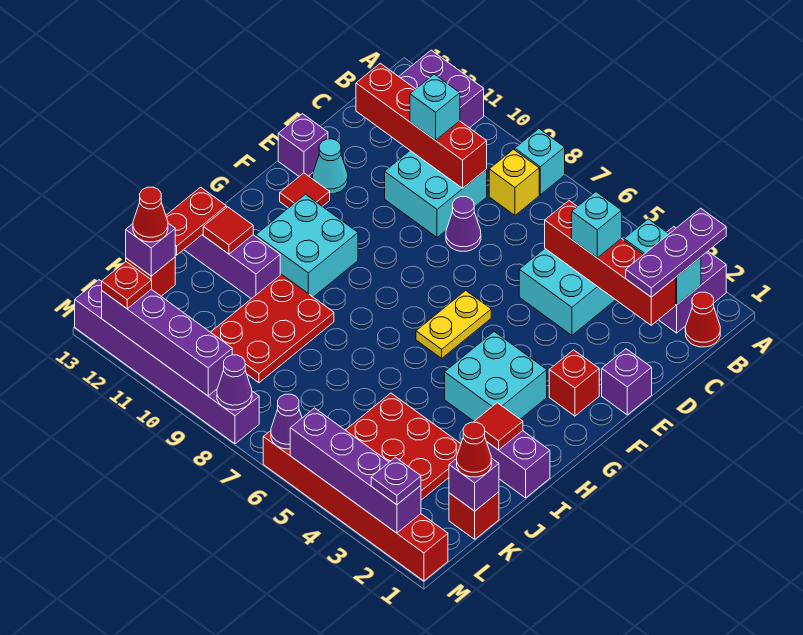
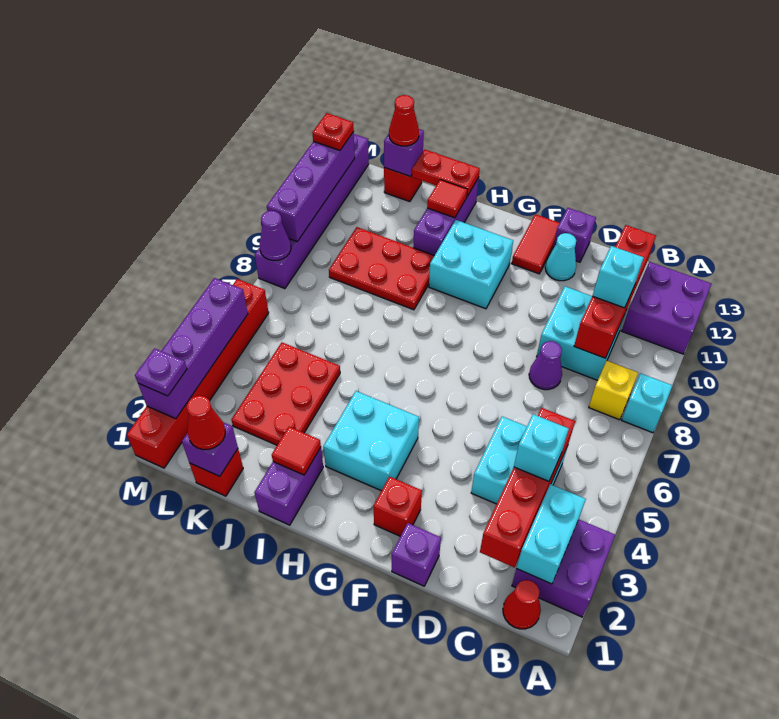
purple plate A2:C2 level 3 -> none
yellow plate F6:G6 level 1 -> none
red tile F12 level 1 -> red tile F12:F13 level 1
purple cone M6 level 2 -> none

